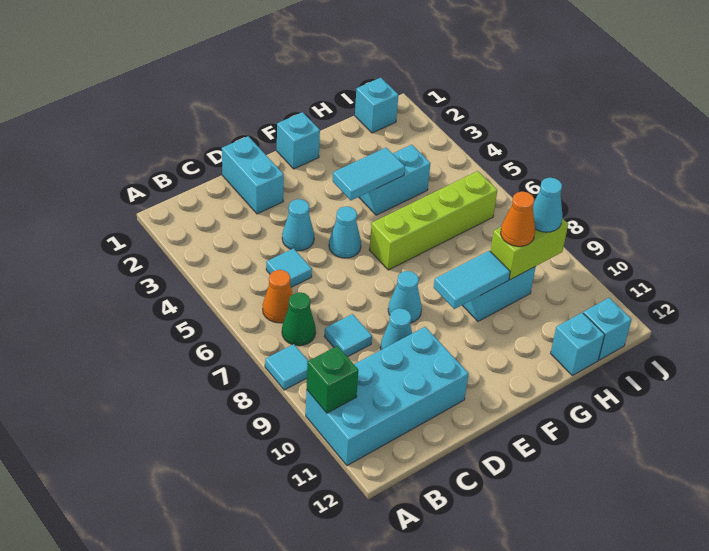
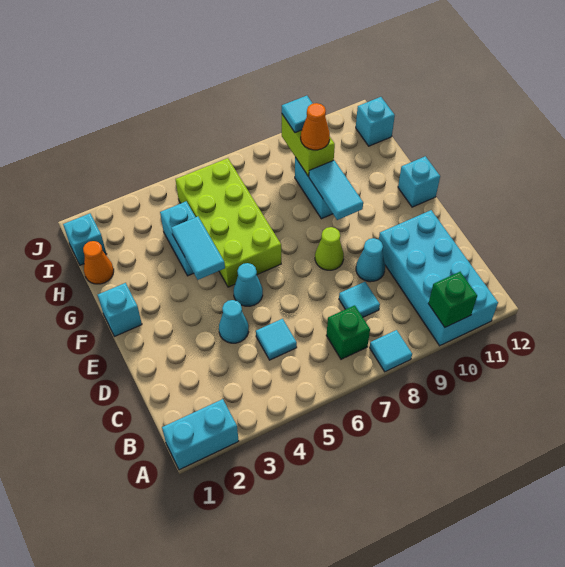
orange cone B6 level 1 -> orange cone H1 level 1
green cone B7 level 1 -> green brick B7 level 1
cyan brick D1:D2 level 1 -> cyan brick A1:A2 level 1
cyan cone E8 level 1 -> lime cone E8 level 1
lime brick F6:I6 level 1 -> lime brick F5:I6 level 1
cyan brick H12 level 1 -> cyan brick F12 level 1
cyan cone I9 level 3 -> cyan tile I9 level 3

